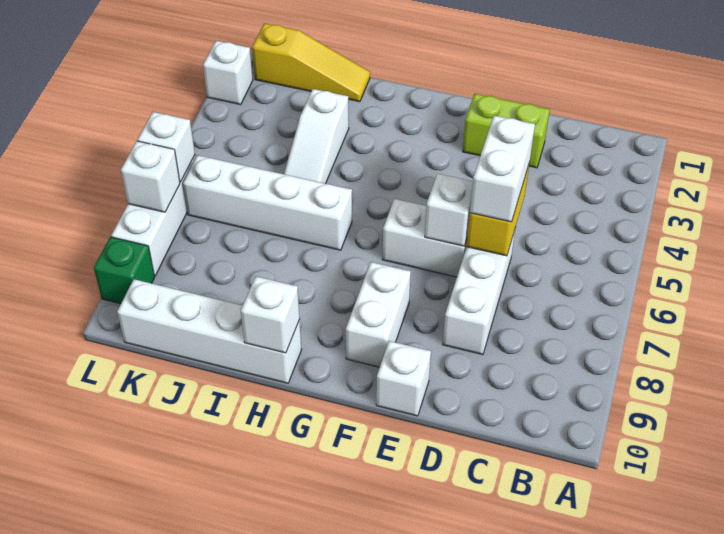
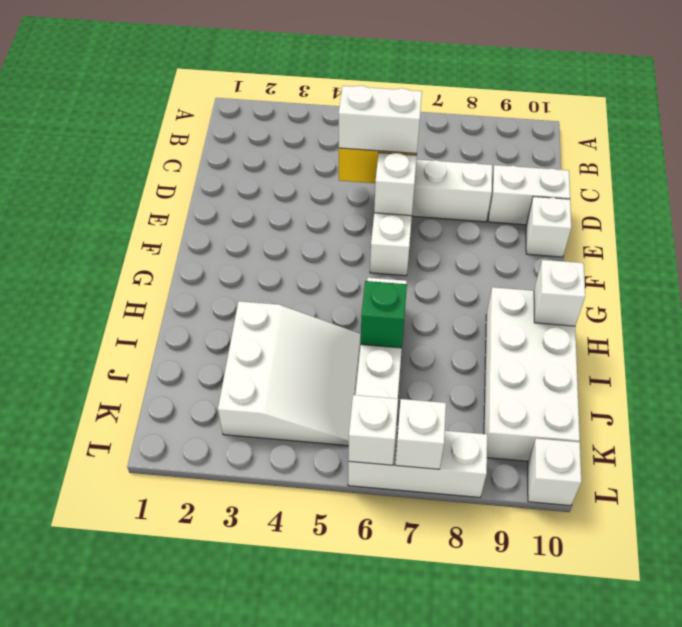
lime brick D2:E2 level 1 -> none
white brick F8:F9 level 1 -> white brick D9:D10 level 1
white brick H10:K10 level 1 -> white brick H9:K10 level 1
yellow slope I1:K1 level 1 top K -> none
white slope I3:I5 level 1 top 3 -> white slope I3:K5 level 1 top 3
white brick L2 level 1 -> white brick L10 level 1
green brick L9 level 1 -> green brick I6 level 2

